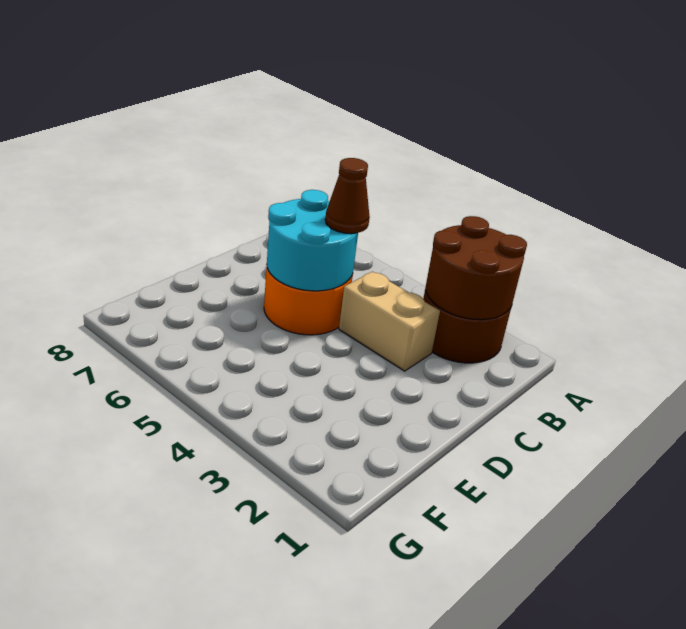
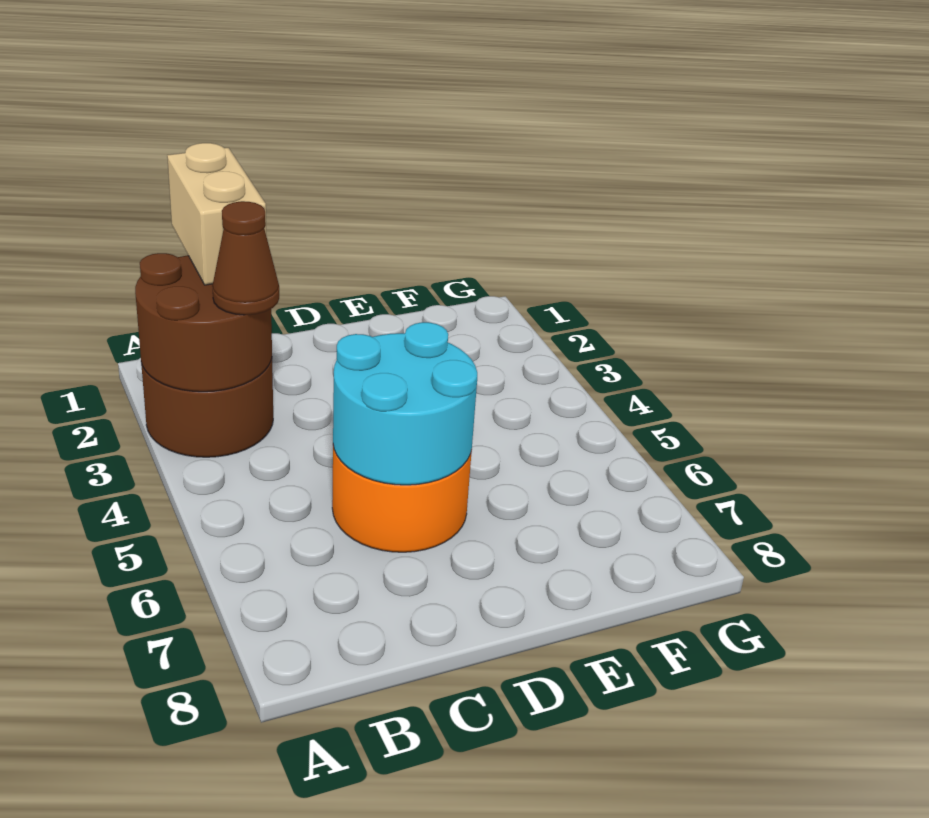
tan brick C3:C4 level 1 -> tan brick B1:B2 level 3
brown cone C5 level 3 -> brown cone B3 level 3

